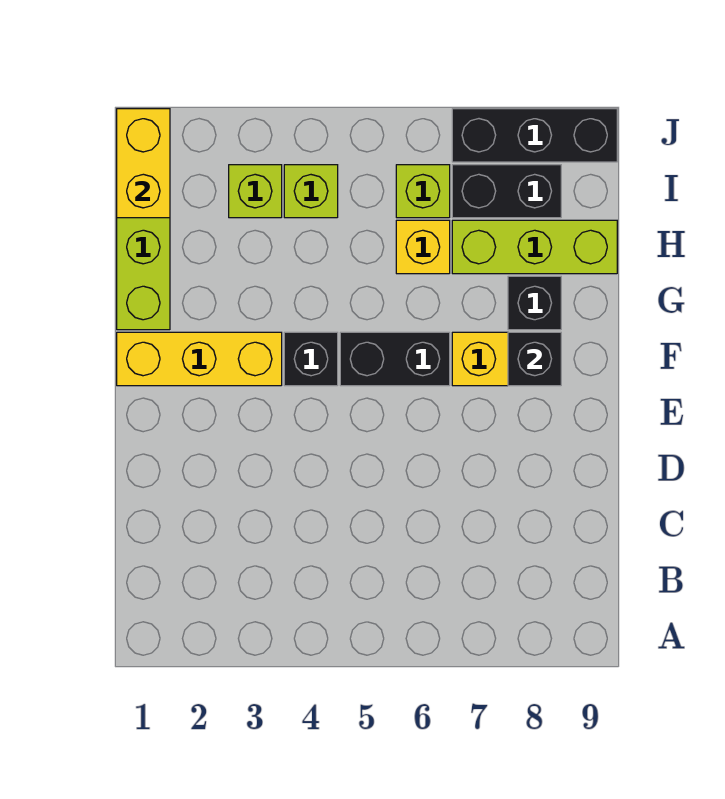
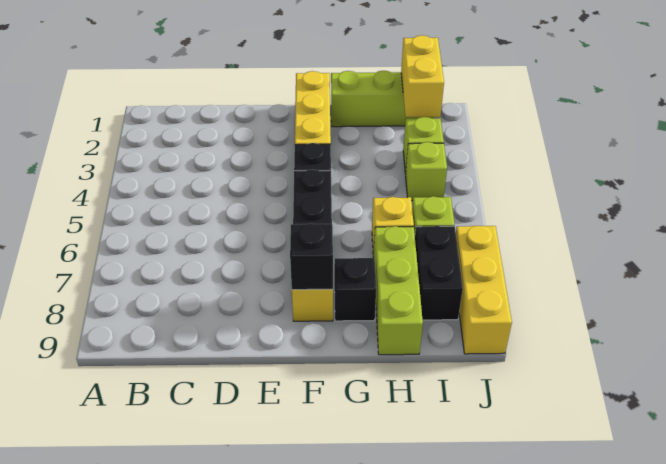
yellow brick I1:J1 level 2 -> yellow brick I1:I2 level 2
black brick J7:J9 level 1 -> yellow brick J7:J9 level 1

